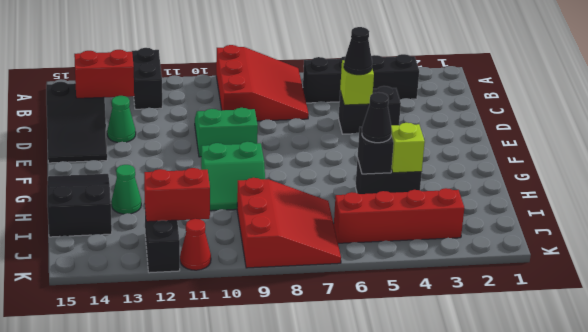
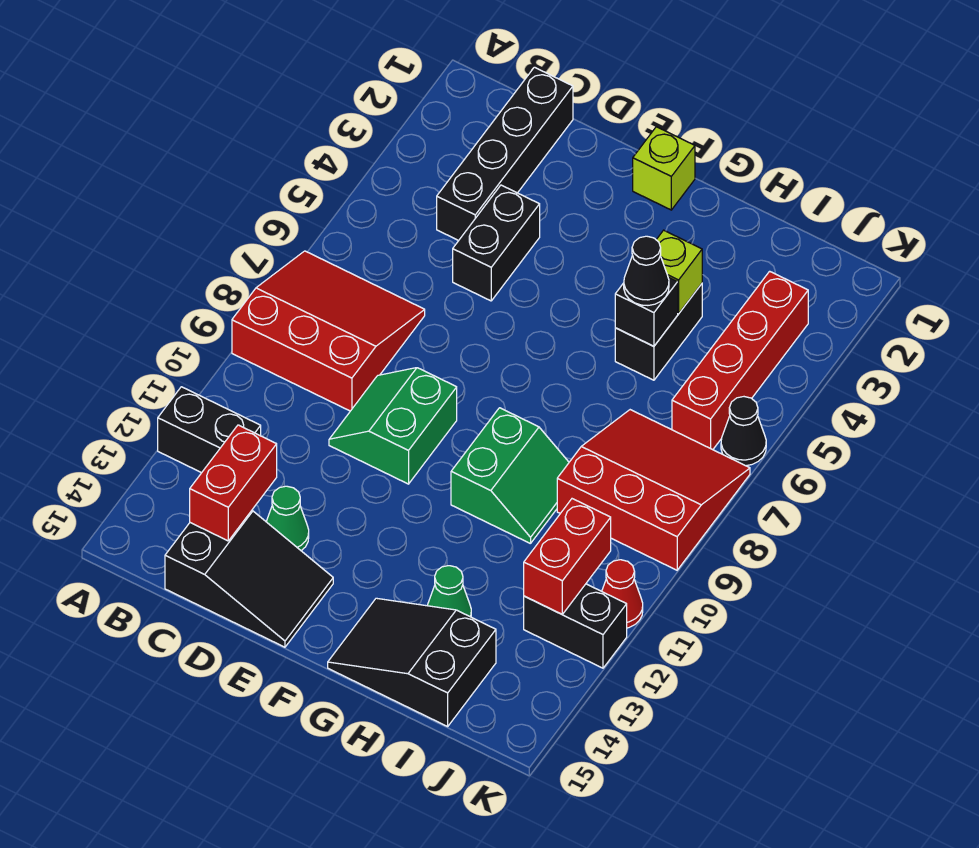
black brick B3:B6 level 1 -> black brick C1:C4 level 1
lime brick D5 level 2 -> lime brick F1 level 1
black cone D5 level 3 -> black cone K6 level 1

